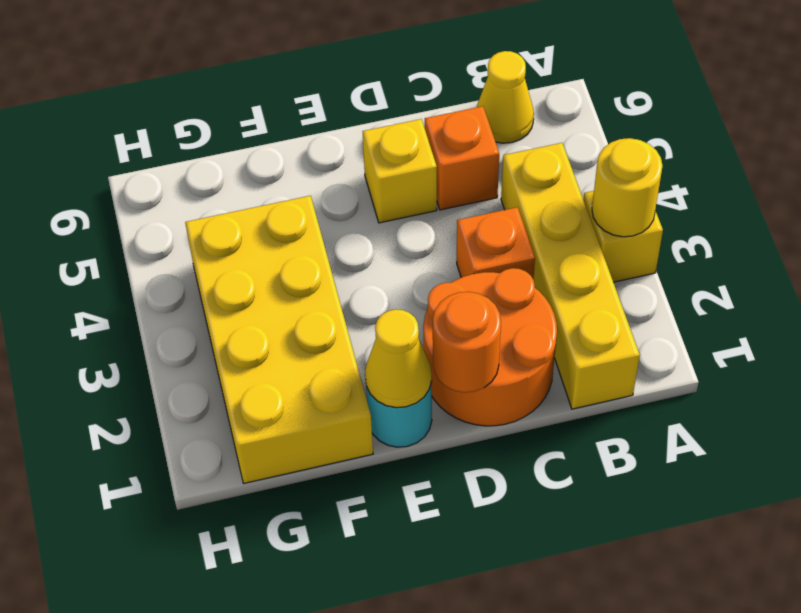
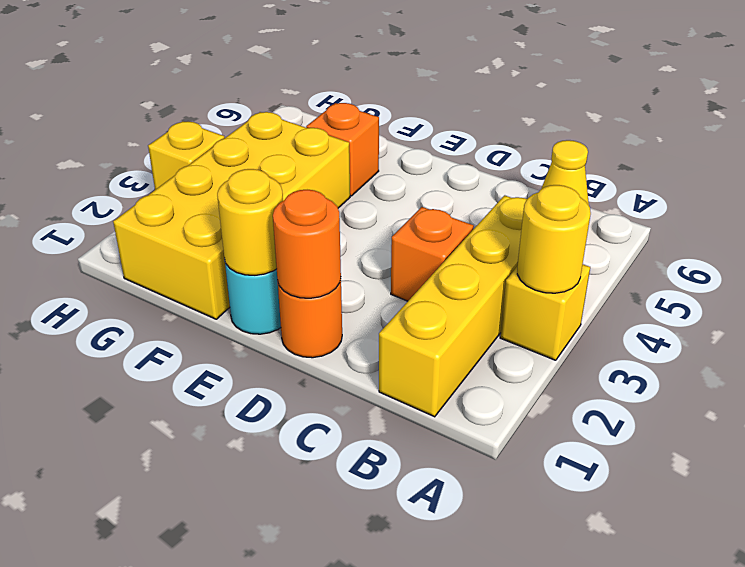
orange round brick C1:D2 level 1 -> orange round brick D1 level 1
orange brick C5 level 1 -> orange brick F5 level 1
yellow brick D5 level 1 -> yellow brick H3 level 1
yellow cone E1 level 2 -> yellow round brick E1 level 2

